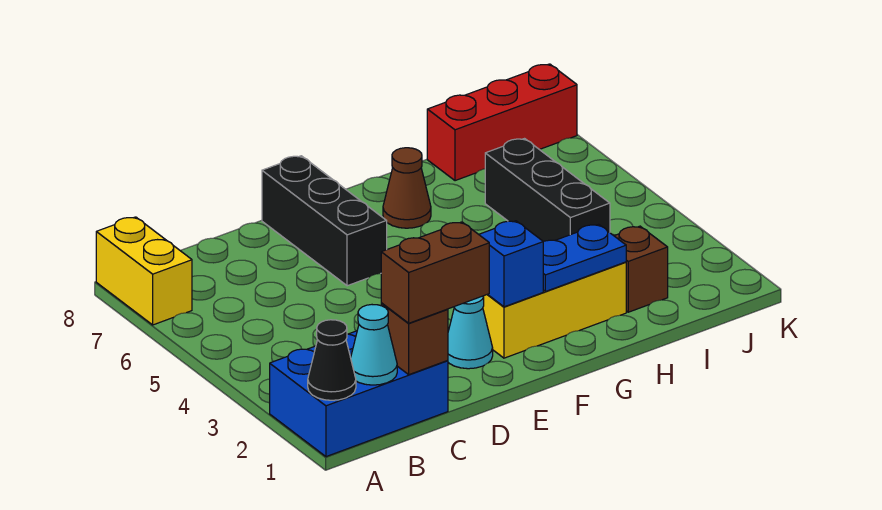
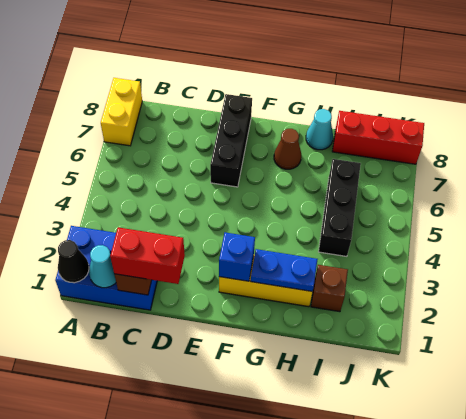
brown brick C1:D1 level 3 -> red brick C1:D1 level 3
cyan cone E2 level 1 -> cyan cone H8 level 1

